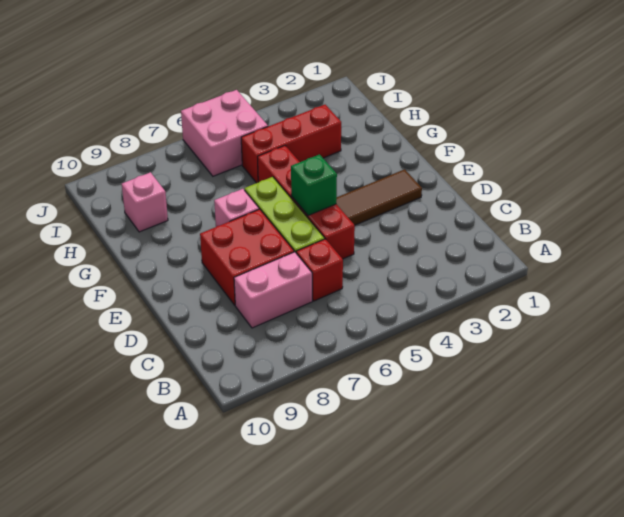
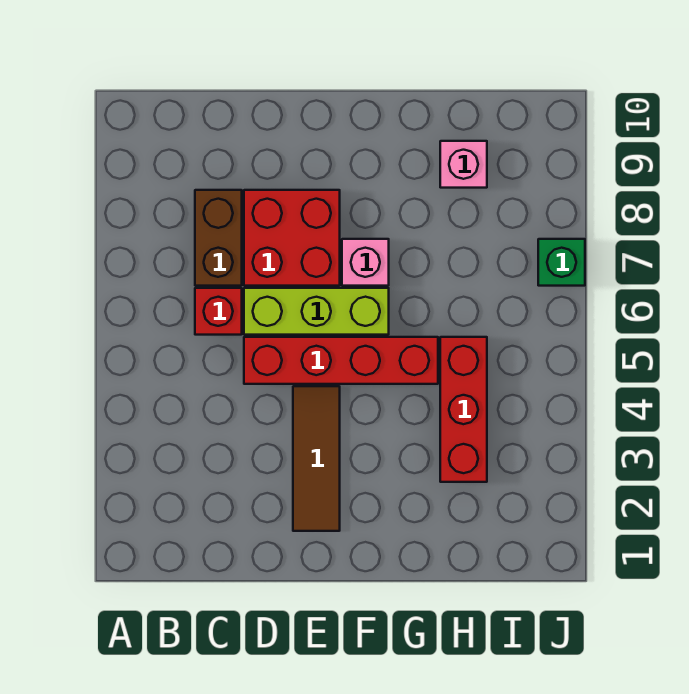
pink brick C7:C8 level 1 -> brown brick C7:C8 level 1
green brick E5 level 2 -> green brick J7 level 1
pink brick I5:J6 level 1 -> none

